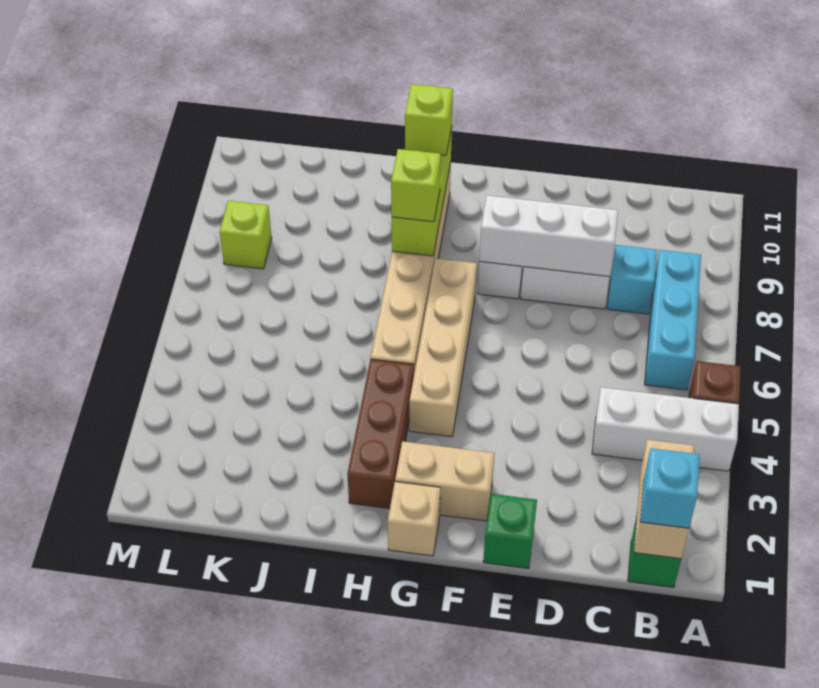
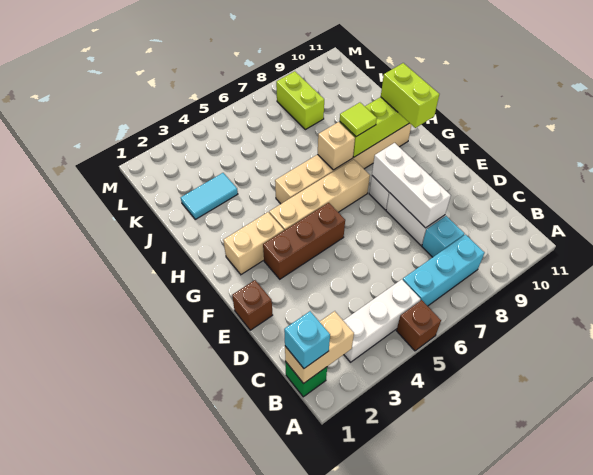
white brick A4:C4 level 1 -> white brick B3:B5 level 1
green brick E1 level 1 -> brown brick E1 level 1
tan brick F2:G2 level 1 -> tan brick G2:G3 level 1
tan brick G1 level 1 -> tan brick H7 level 2
brown brick H2:H4 level 1 -> brown brick F3:F5 level 1
lime brick H8 level 3 -> lime tile H8 level 3
lime brick H10 level 3 -> lime brick G10:H10 level 3
none -> cyan tile J2:J3 level 1
lime brick L8 level 1 -> lime brick K8:L8 level 1

